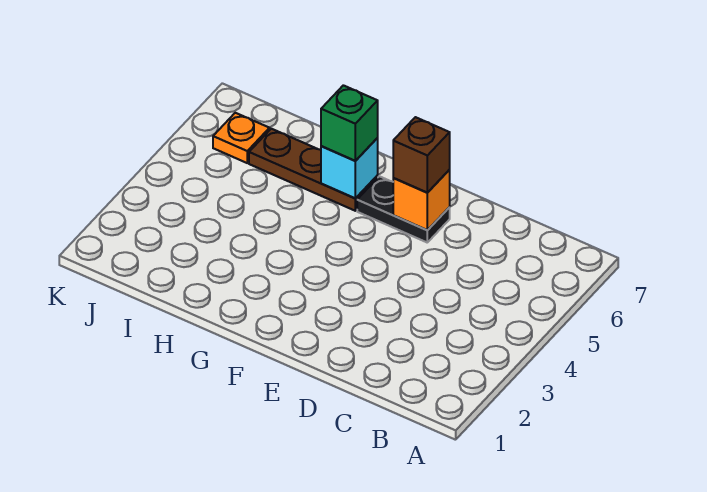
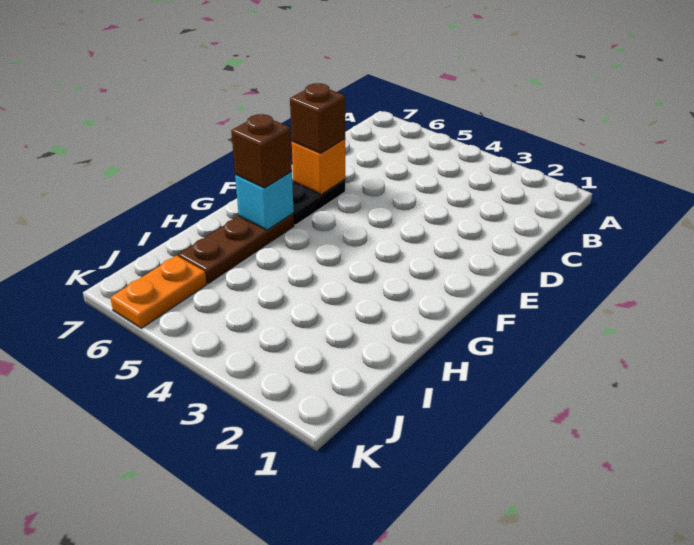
green brick G6 level 3 -> brown brick G6 level 3
orange plate J6 level 1 -> orange plate J6:K6 level 1

